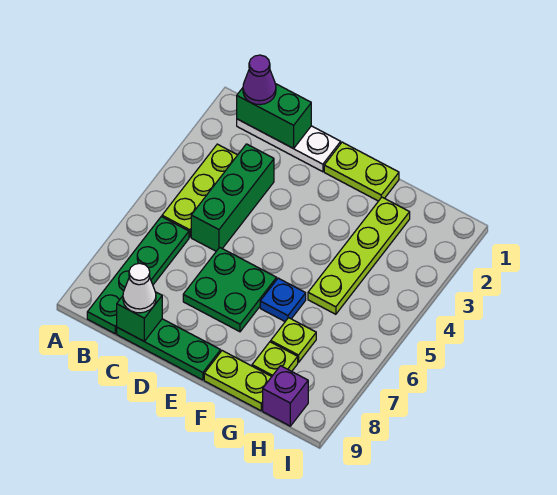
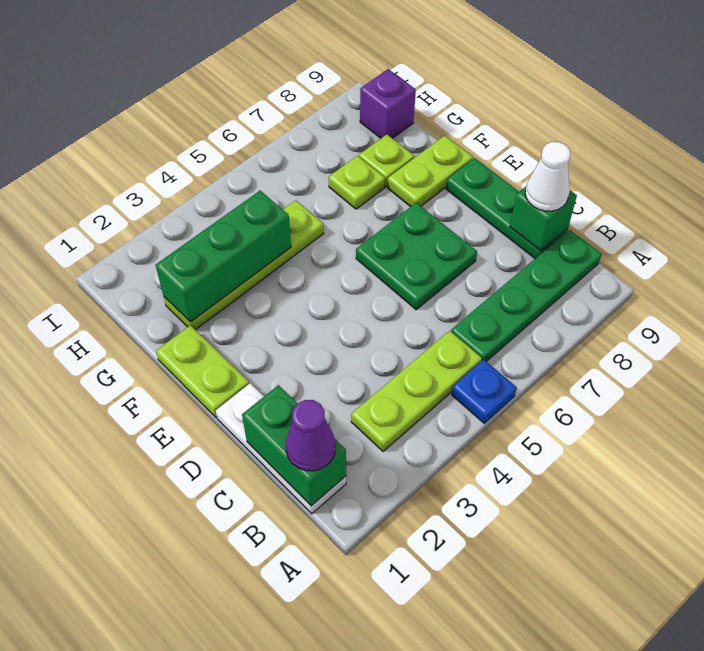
green brick C3:C5 level 1 -> green brick G2:G4 level 2
blue plate F6 level 1 -> blue plate A5 level 1
lime plate F9:G9 level 1 -> lime plate F8:F9 level 1

